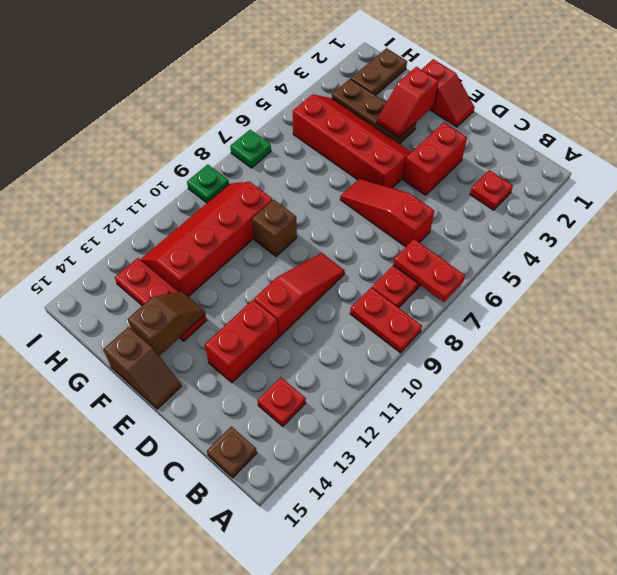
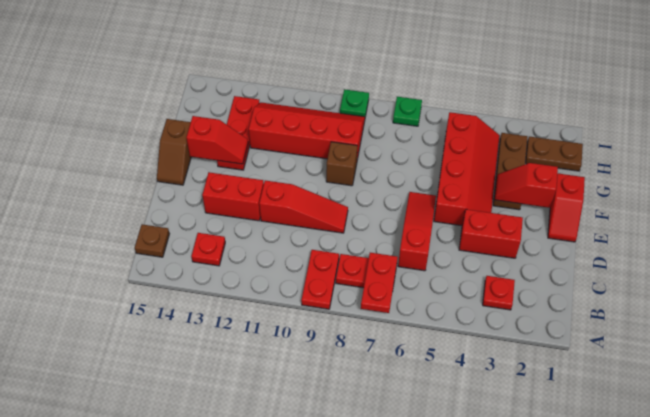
brown slope F13:F14 level 2 top 14 -> red slope F13:F14 level 2 top 14

